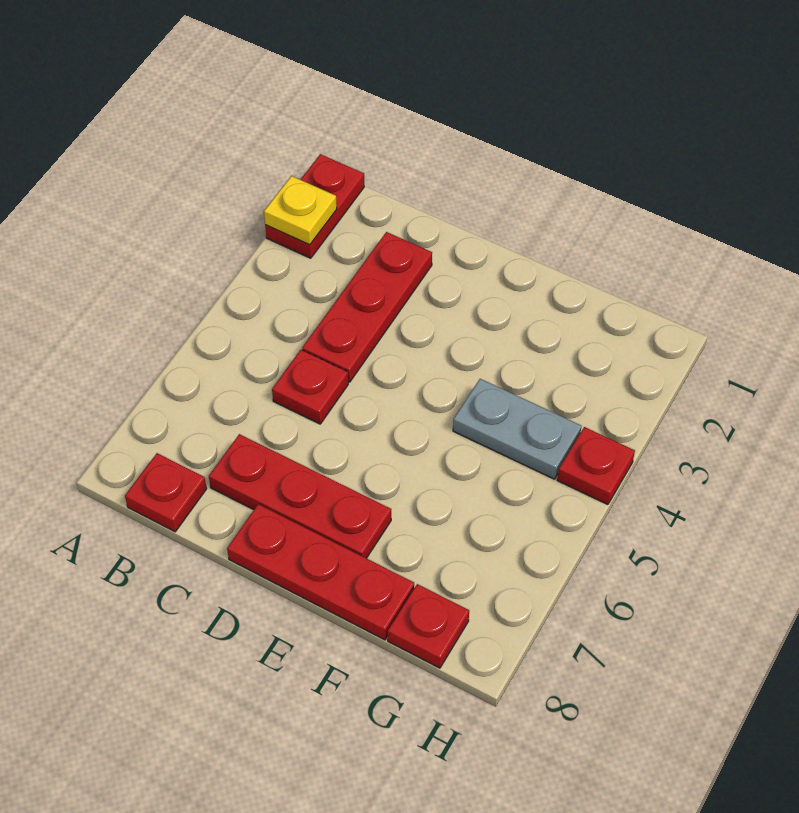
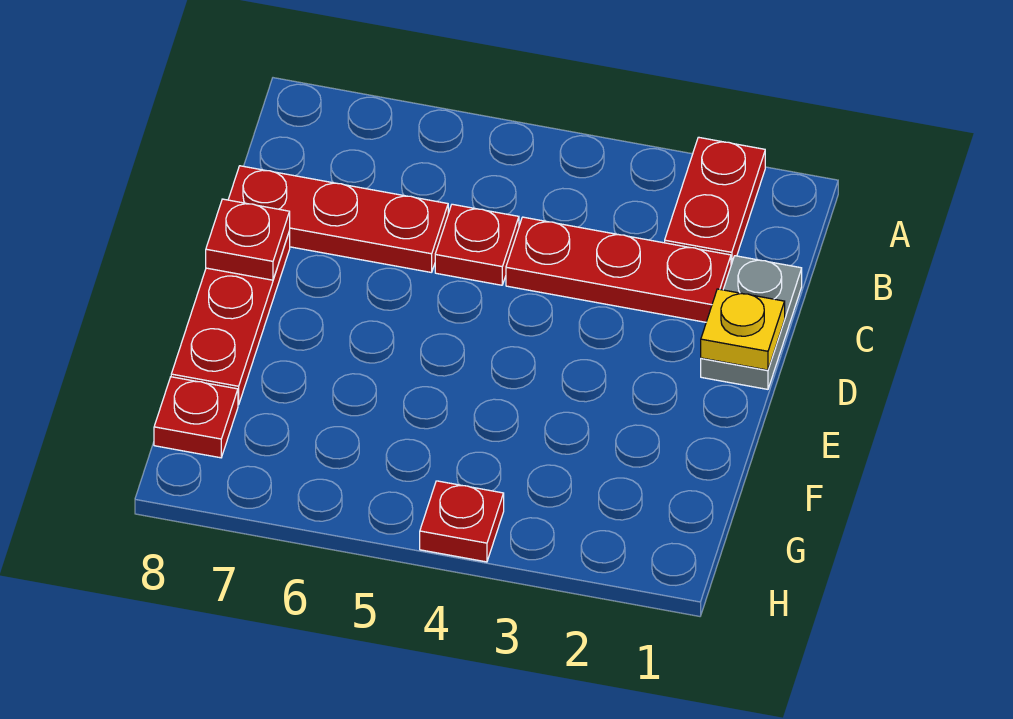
red plate A1:A2 level 1 -> red plate A2:B2 level 1
yellow plate A2 level 2 -> yellow plate D1 level 2
red plate B8 level 1 -> red plate D8 level 2
red plate C7:E7 level 1 -> red plate C6:C8 level 1
grey plate F4:G4 level 1 -> grey plate C1:D1 level 1

